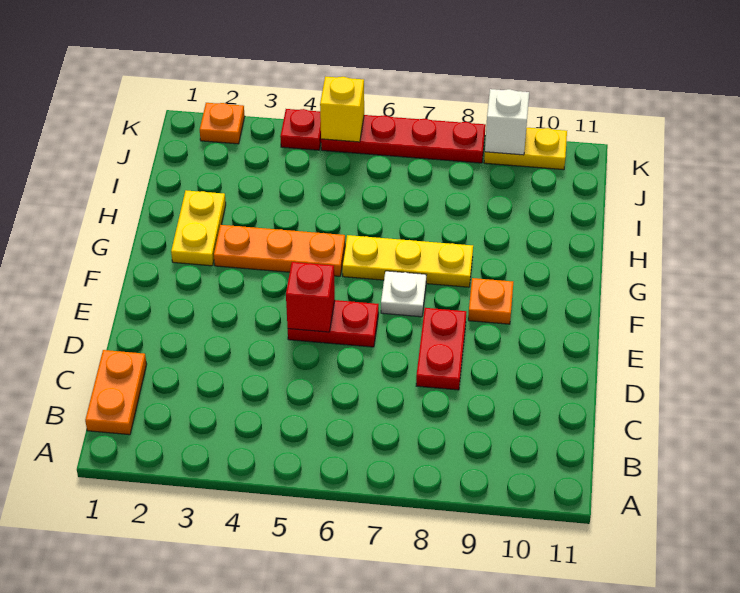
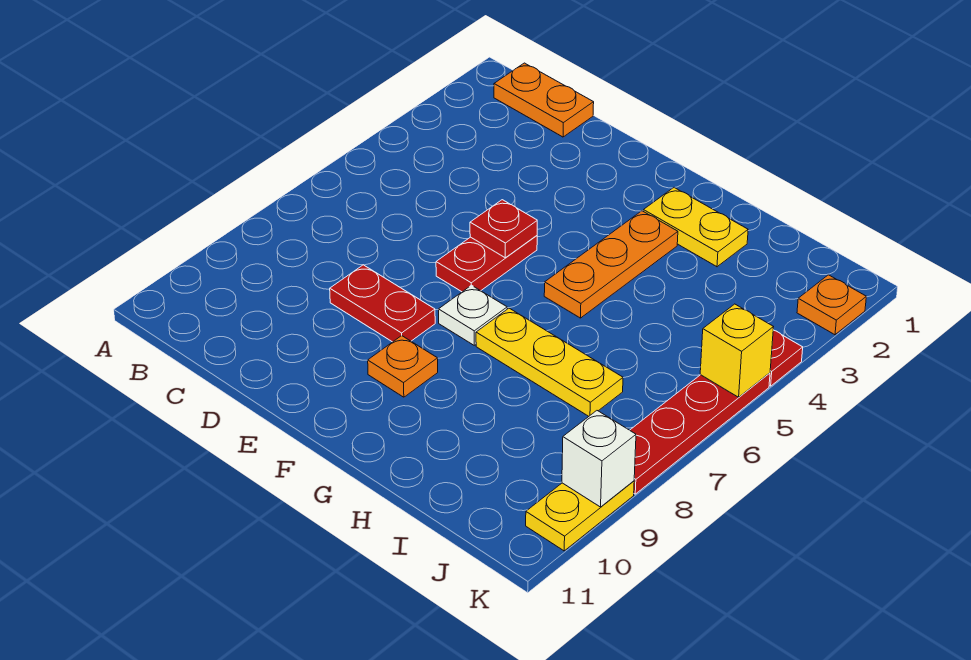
red brick E5 level 2 -> red plate E5 level 2
yellow plate G6:G8 level 1 -> yellow plate G7:I7 level 1

